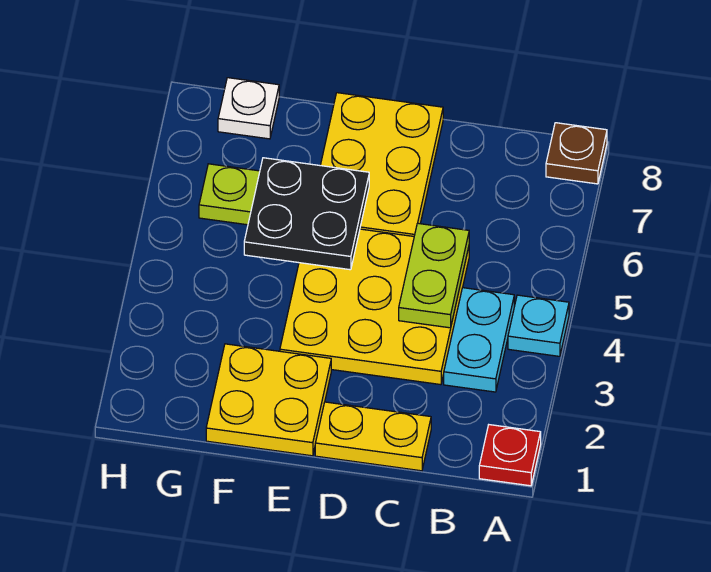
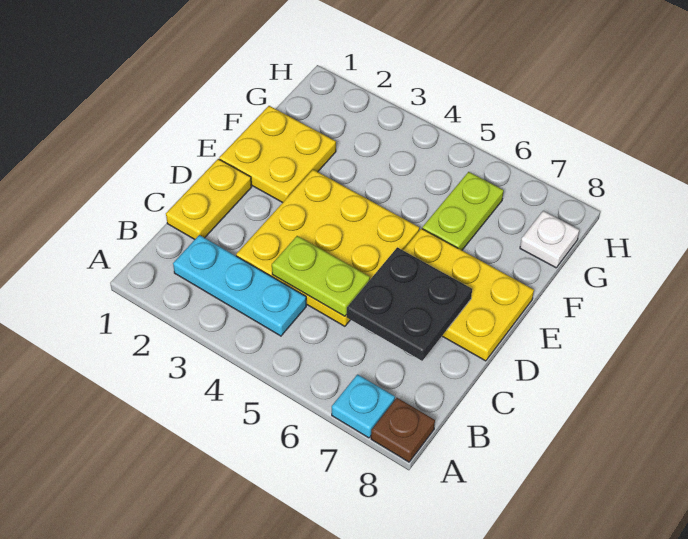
red plate A1 level 1 -> none
cyan plate A4 level 1 -> cyan plate A7 level 1
cyan plate B3:B4 level 1 -> cyan plate B2:B4 level 1
black plate E5:F6 level 2 -> black plate C6:D7 level 2

